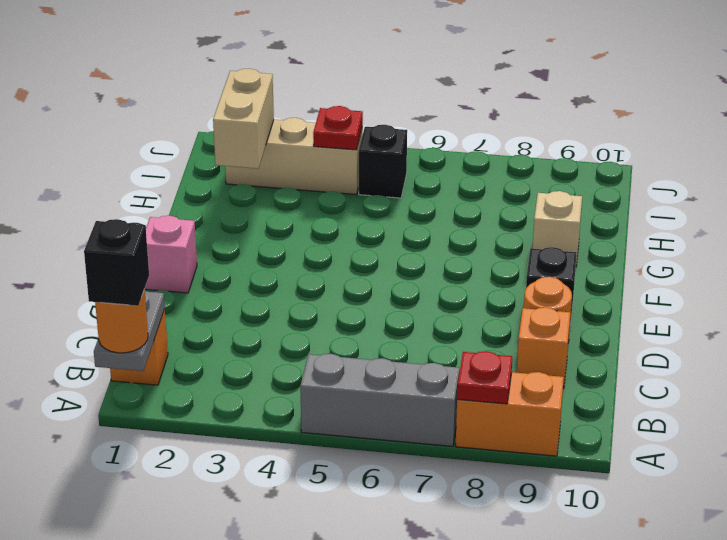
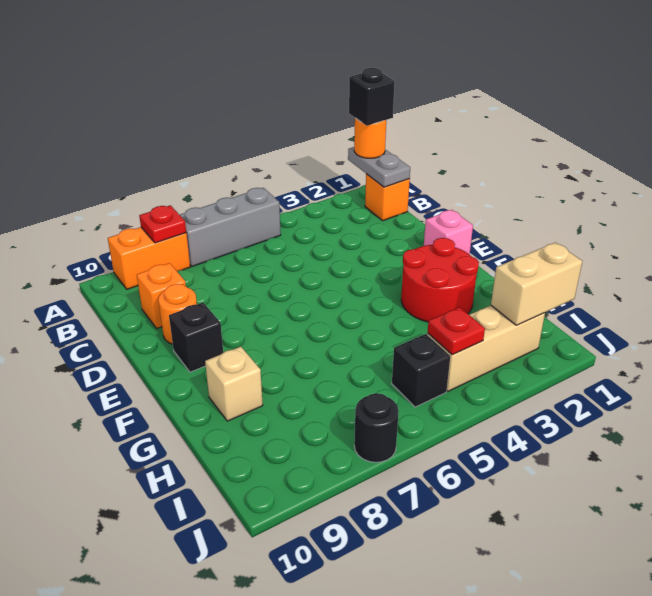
none -> red round brick F2:G3 level 1
tan brick H2:I2 level 2 -> tan brick I1:I2 level 2
none -> black round brick J7 level 1

